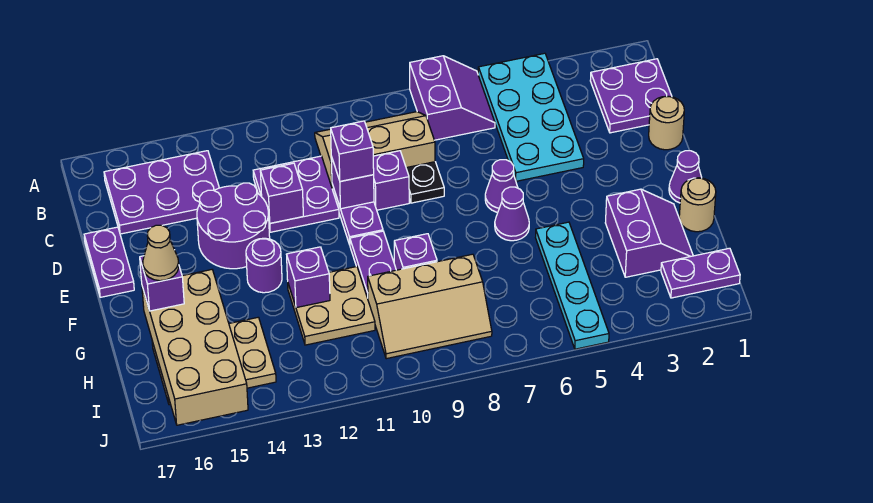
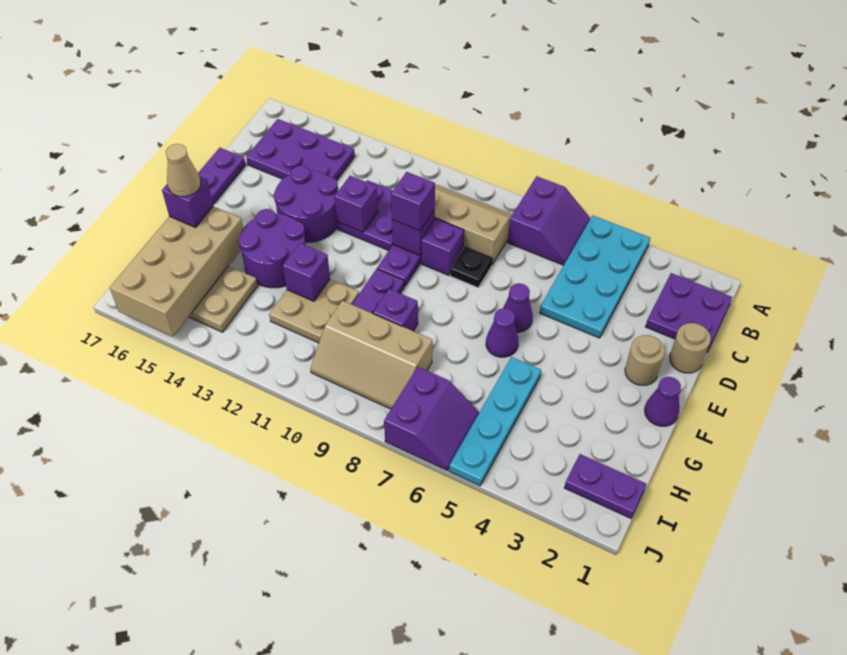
purple round brick F13 level 1 -> purple round brick F13:G14 level 1
tan round brick G1 level 1 -> tan round brick E2 level 1
purple slope G2:H3 level 1 top 3 -> purple slope I6:J7 level 1 top 7

